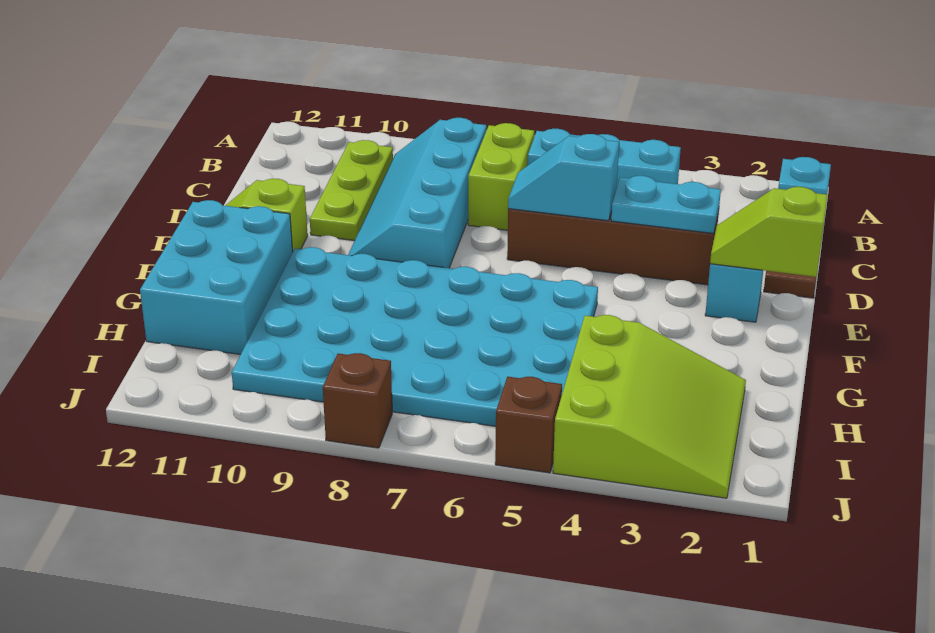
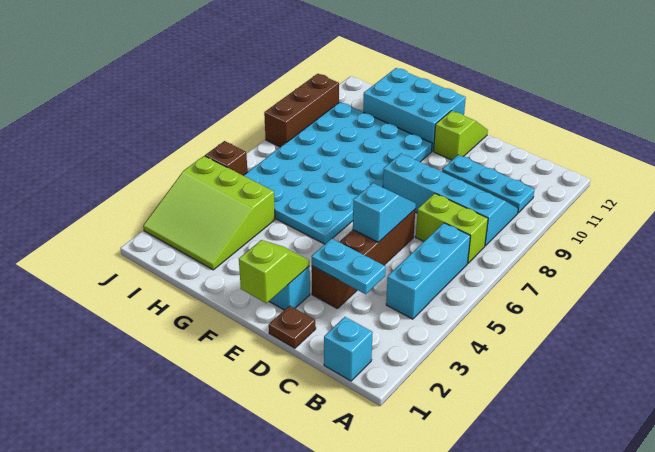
lime plate B10:D10 level 1 -> cyan plate B10:D10 level 1
cyan plate D3:D4 level 2 -> cyan plate C3:D3 level 2
brown brick J8 level 1 -> brown brick J8:J10 level 1

